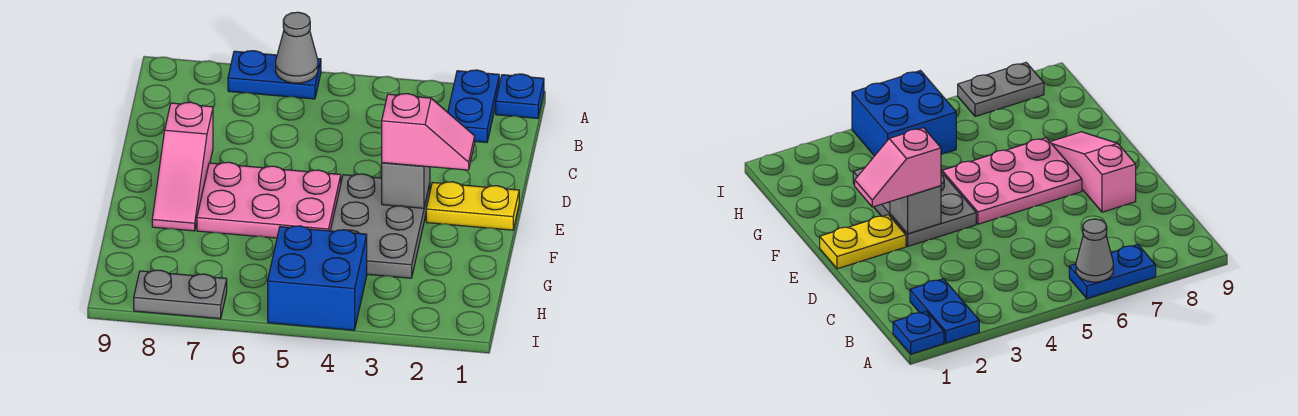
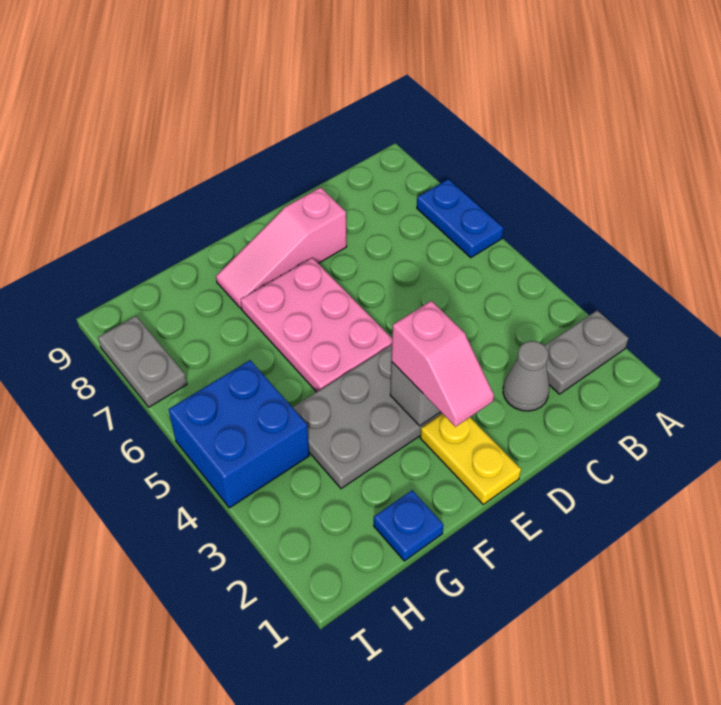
blue plate A1 level 1 -> blue plate G1 level 1
blue plate A2:B2 level 1 -> grey plate A2:B2 level 1
grey cone A6 level 2 -> grey cone C2 level 1

